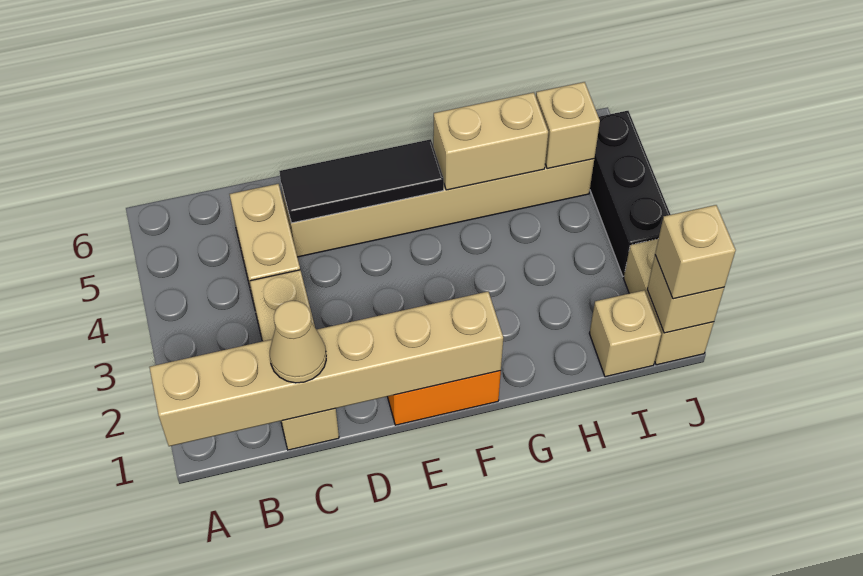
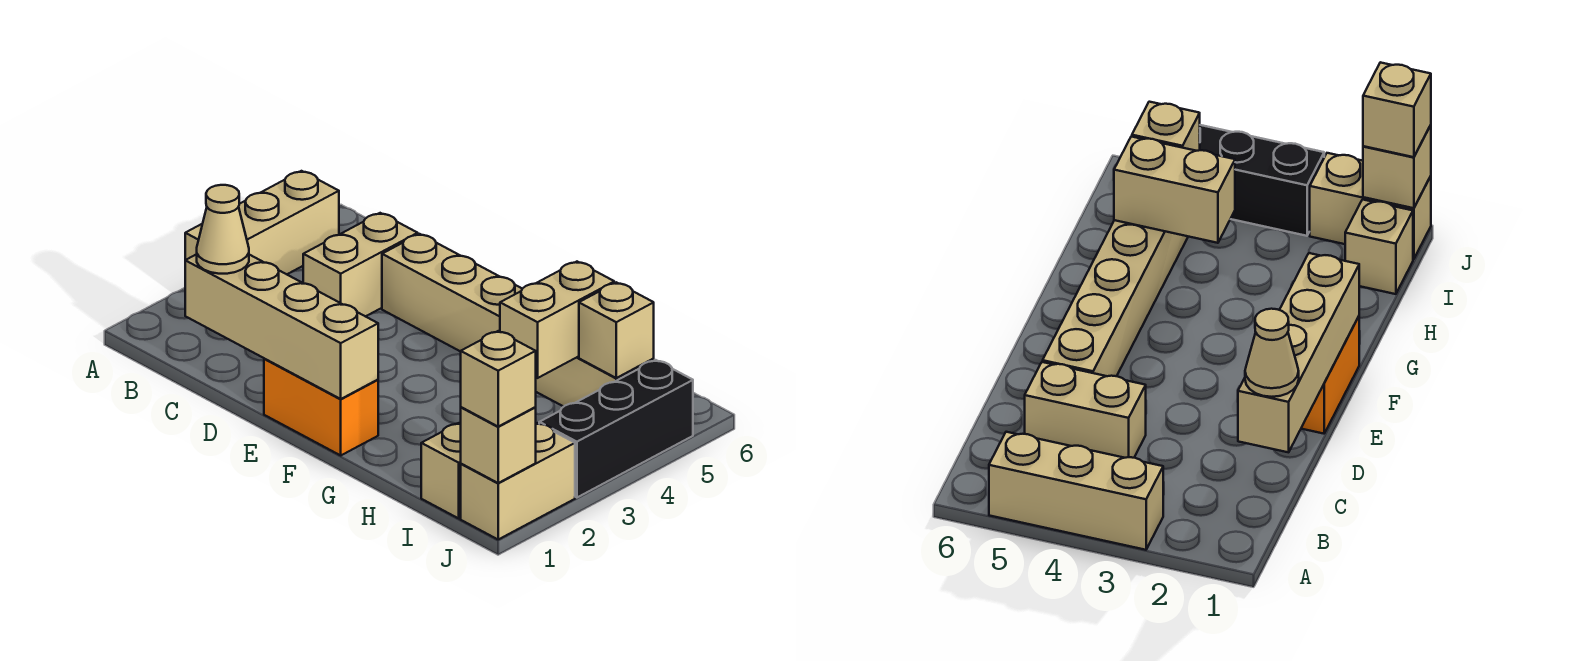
tan brick A1:F1 level 2 -> tan brick C1:F1 level 2
tan brick C1:C3 level 1 -> tan brick A3:A5 level 1
black tile D5:F5 level 2 -> none
tan brick G5:H5 level 2 -> tan brick H4:H5 level 2

